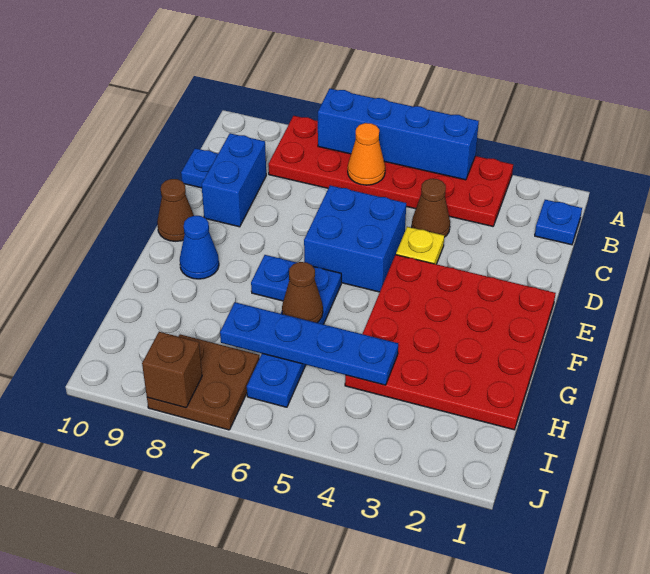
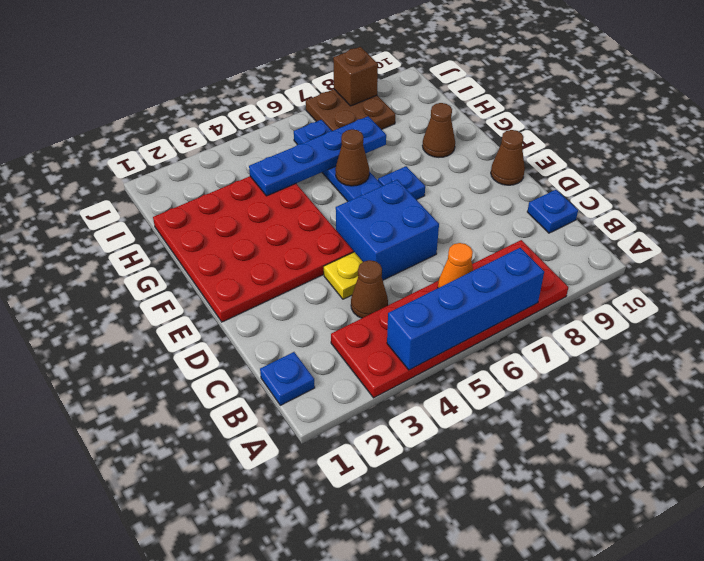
blue brick C9:D9 level 1 -> none
blue cone F9 level 1 -> none
none -> brown cone G9 level 1

